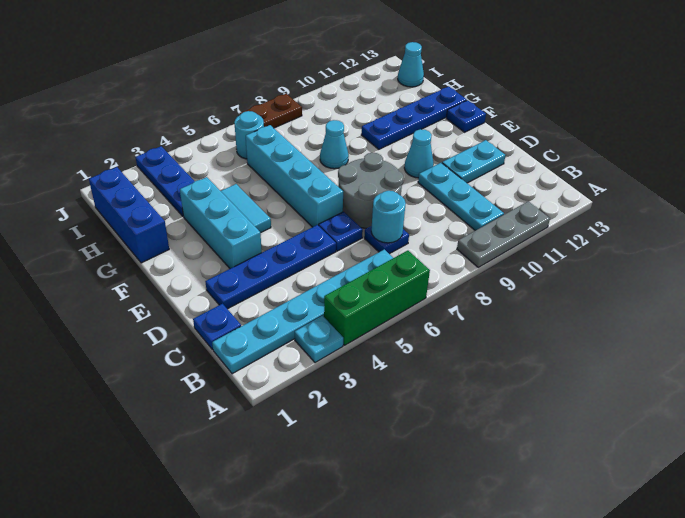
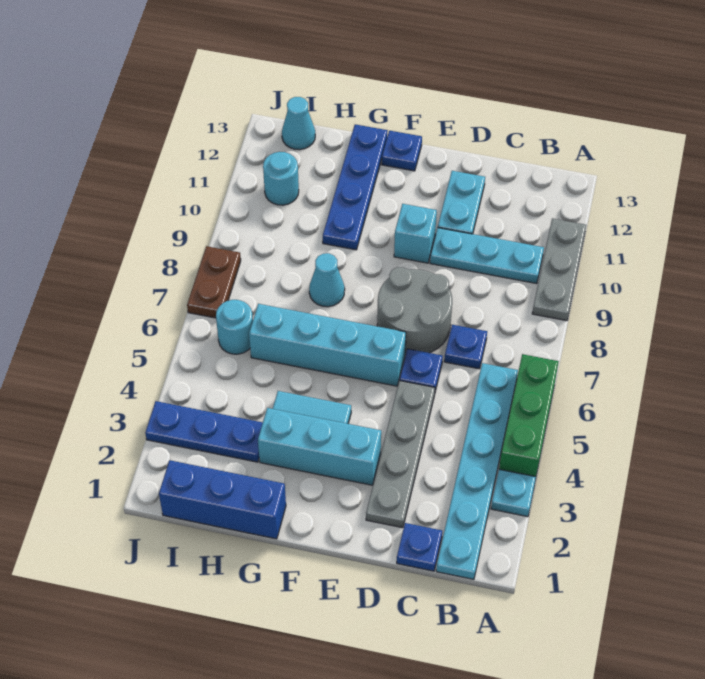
cyan round brick C7 level 2 -> cyan round brick I11 level 1
blue plate D2:D5 level 1 -> grey plate D2:D5 level 1
cyan cone E10 level 1 -> cyan brick E10 level 1

